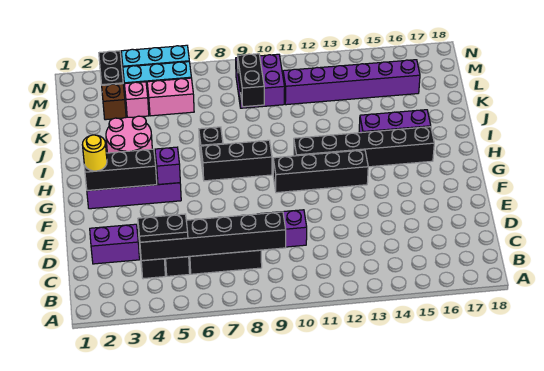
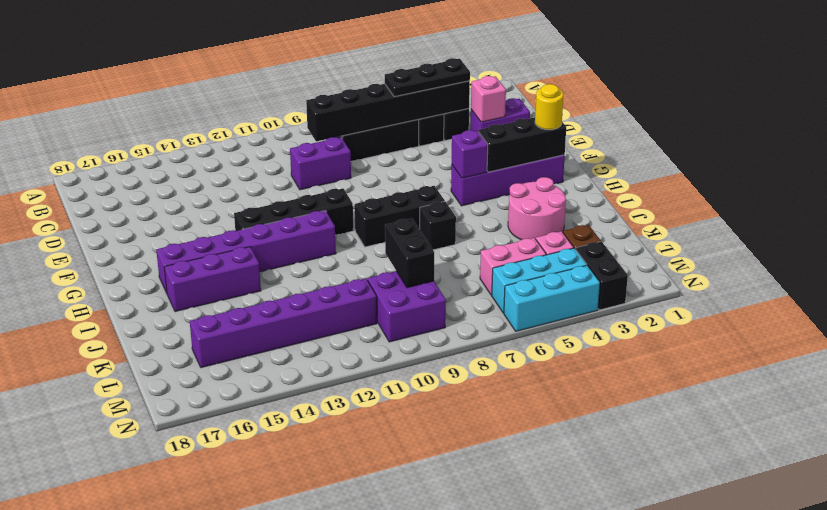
black plate C4:C5 level 3 -> black plate C4:C6 level 3
none -> pink brick D3 level 2
black brick H11:H16 level 1 -> purple brick H11:H16 level 1

